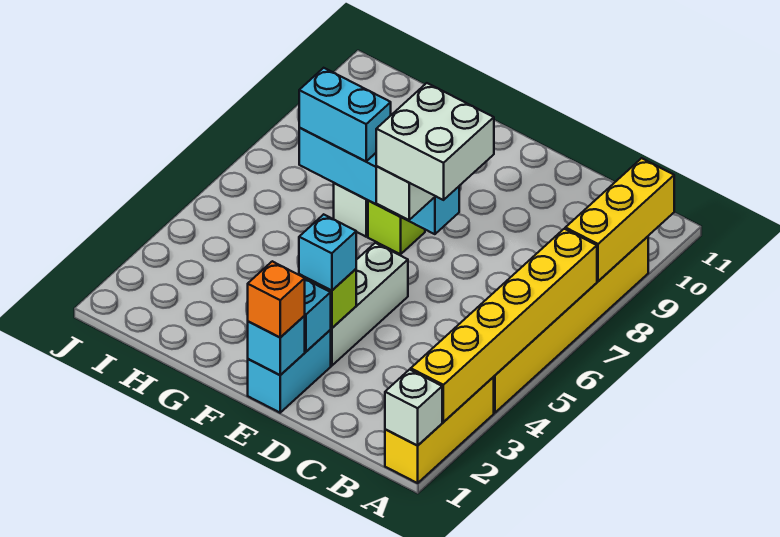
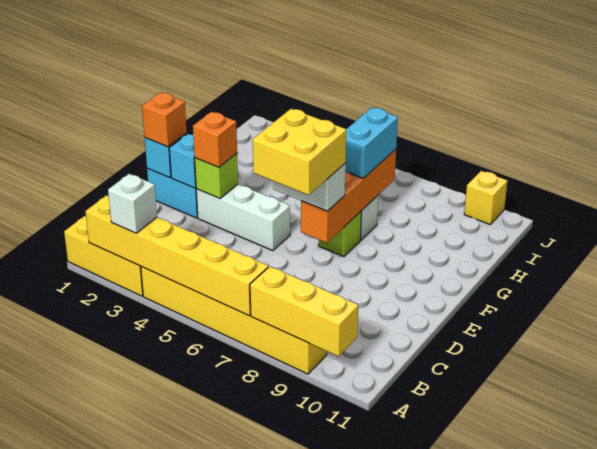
white brick A1 level 2 -> white brick A3 level 3
white brick D6:E7 level 4 -> yellow brick D6:E7 level 4
cyan brick E3 level 3 -> orange brick E3 level 3
cyan brick E7:H7 level 2 -> orange brick E7:H7 level 2
none -> yellow brick J10 level 1

